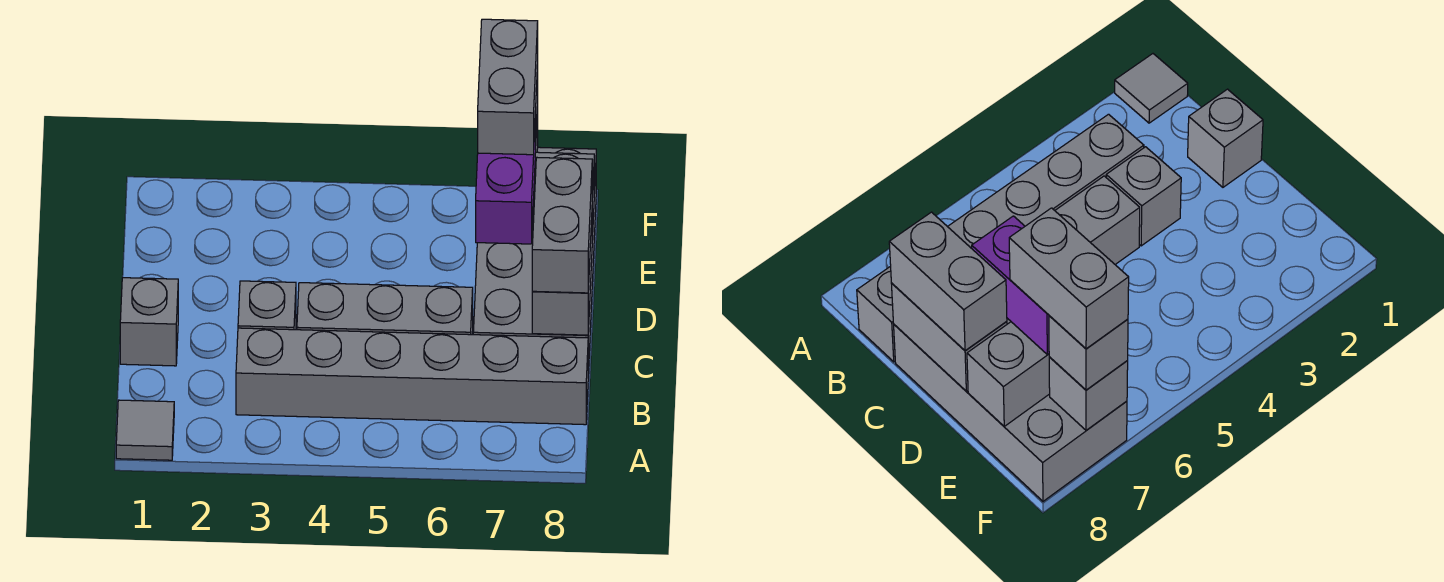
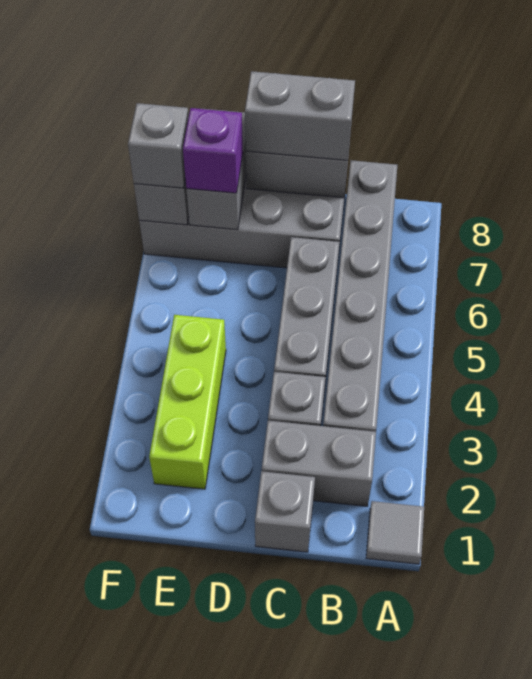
purple brick D7:E7 level 3 -> purple brick E7 level 3
none -> lime brick E2:E4 level 1
grey brick E7:F7 level 4 -> grey brick B2:C2 level 1

